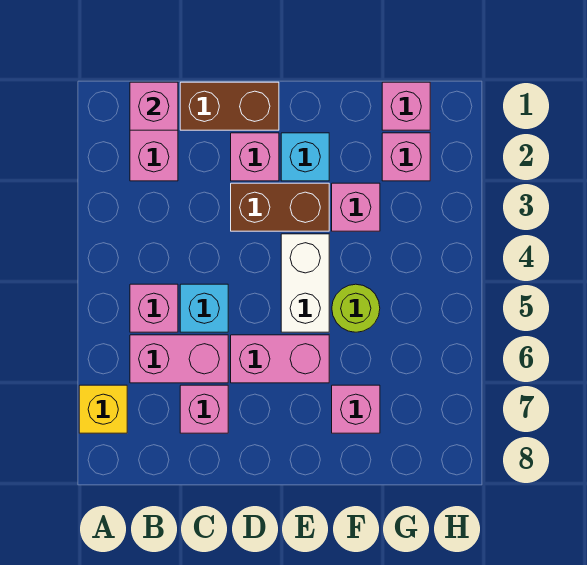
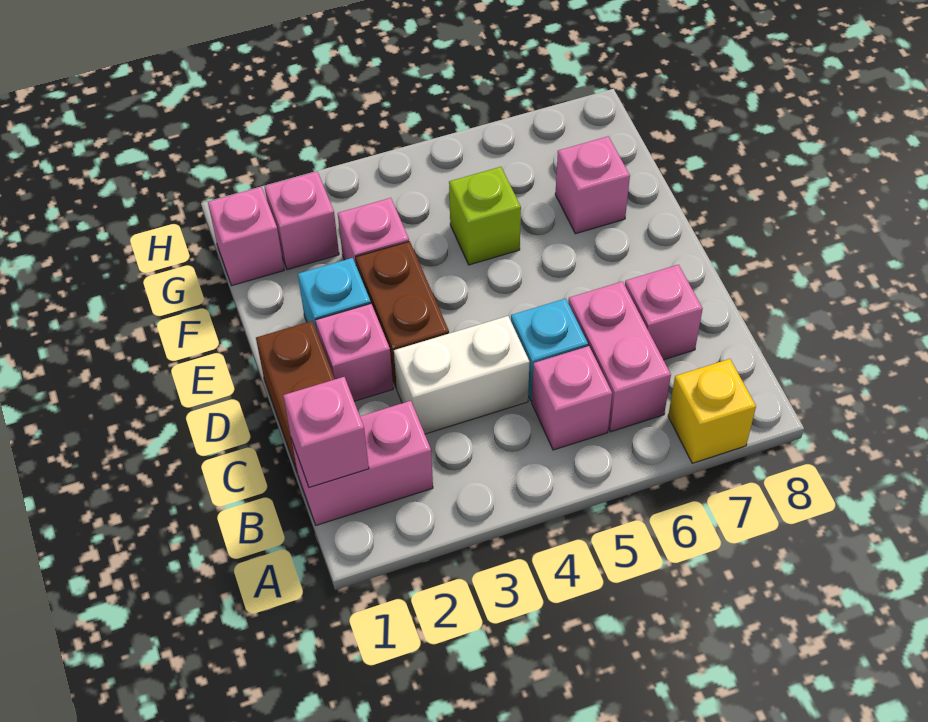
pink brick D6:E6 level 1 -> none
white brick E4:E5 level 1 -> white brick C3:C4 level 1
lime round brick F5 level 1 -> lime brick F5 level 1

